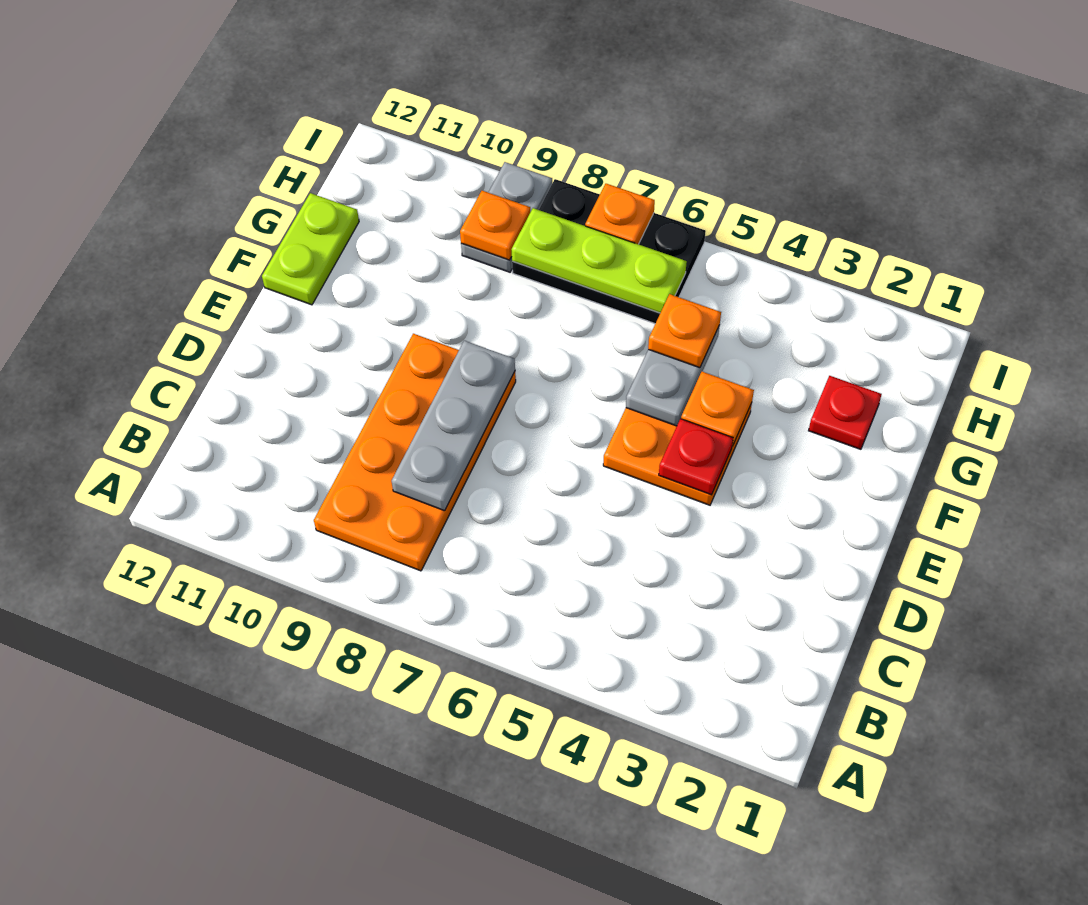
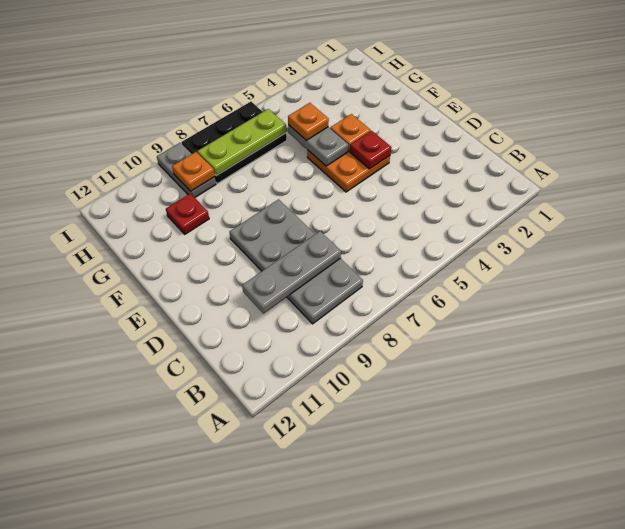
orange plate B8:E9 level 1 -> grey plate B8:E9 level 1
grey plate C8:E8 level 2 -> grey plate C8:C10 level 2
lime plate F12:G12 level 1 -> none
red plate G2 level 1 -> red plate G10 level 1
orange plate I7 level 2 -> none

